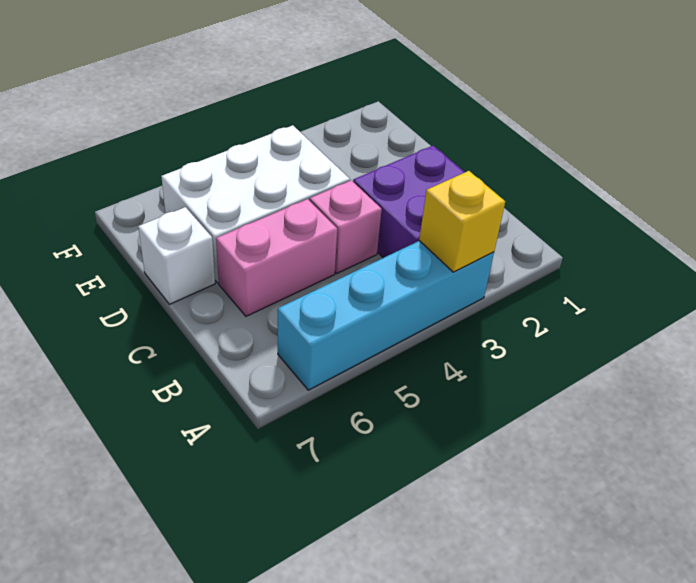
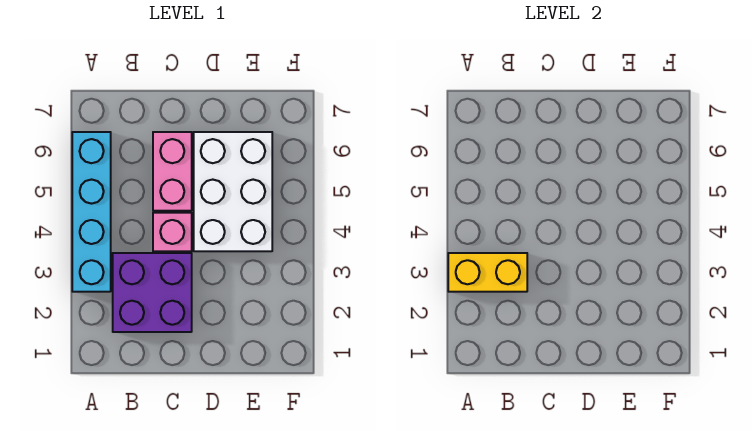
yellow brick A3 level 2 -> yellow brick A3:B3 level 2
white brick D7 level 1 -> none

